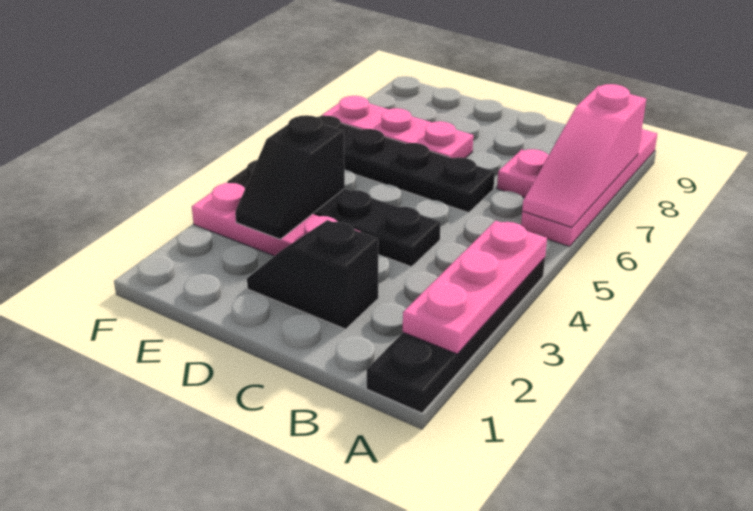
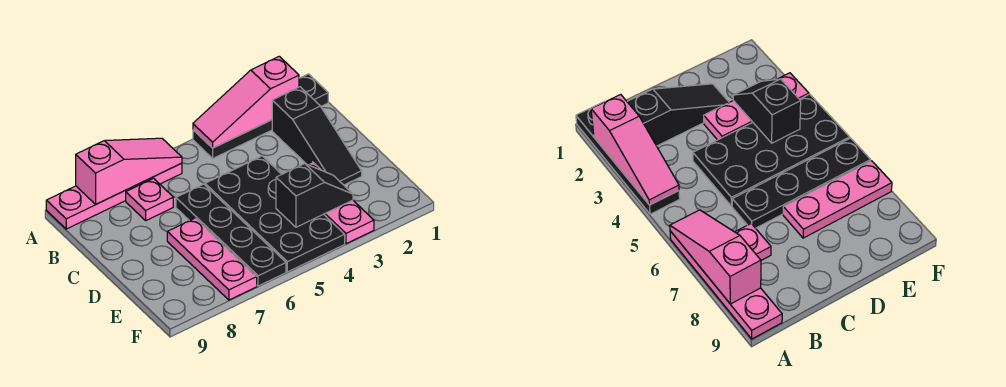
pink plate A2:A4 level 2 -> pink slope A2:A4 level 2 top 2
black slope C2:D2 level 1 top C -> black slope B2:D2 level 1 top B
black plate C4:F4 level 1 -> black plate C4:F5 level 1

